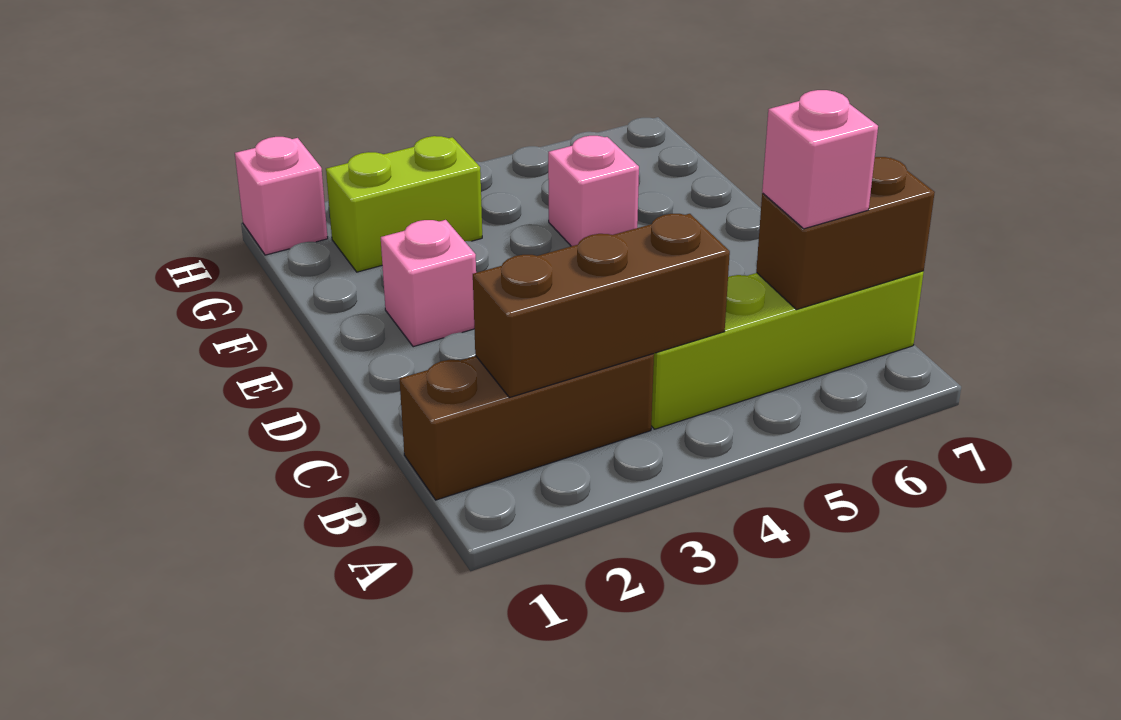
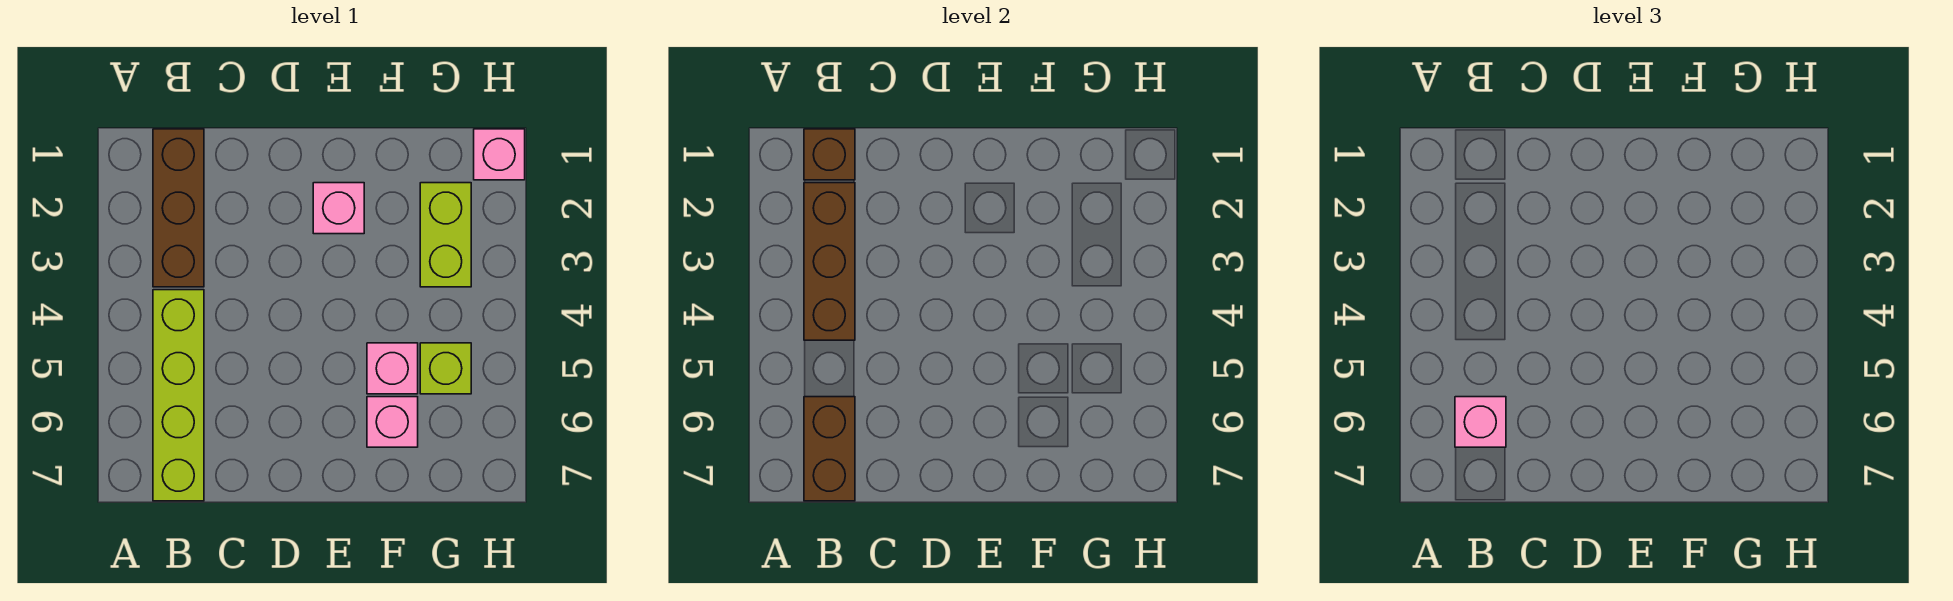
none -> brown brick B1 level 2
none -> pink brick F6 level 1
none -> lime brick G5 level 1

